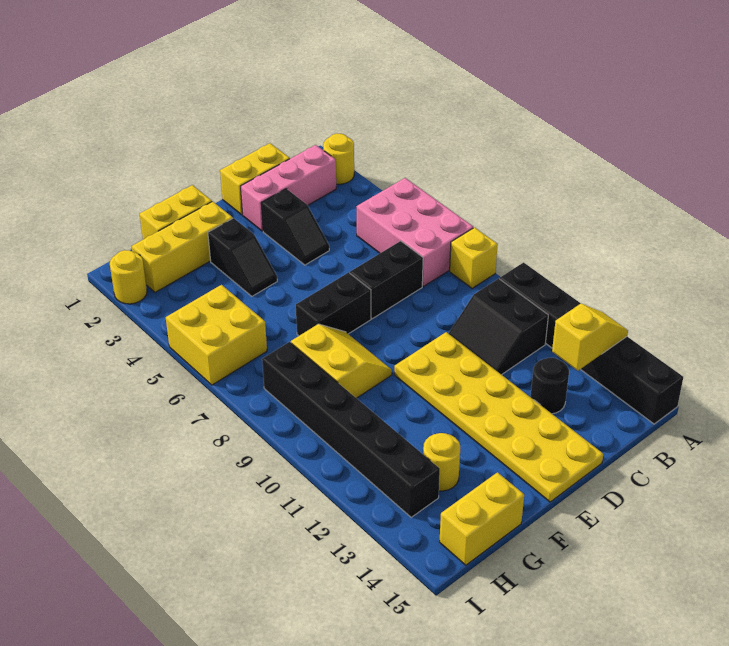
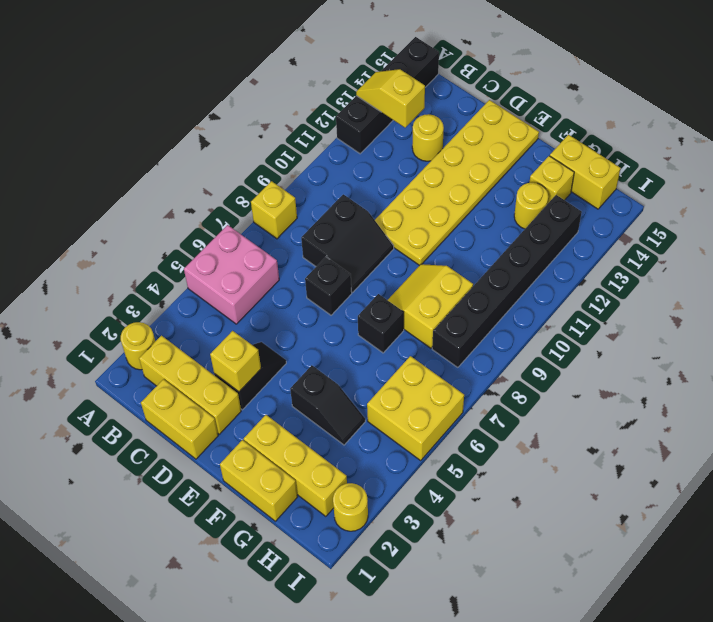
pink brick A5:B7 level 1 -> pink brick A5:B6 level 1
black brick A10:A15 level 1 -> black brick A12:A15 level 1
pink brick B2:D2 level 1 -> yellow brick B2:D2 level 1
black slope B10:C11 level 1 top B -> black slope C8:D9 level 1 top C
black brick C7:D7 level 1 -> black brick D7 level 1
black round brick C13 level 1 -> yellow round brick C13 level 1
none -> yellow brick D3 level 2
black brick E7:F7 level 1 -> black brick F7 level 1
black slope F3:F4 level 1 top 3 -> black slope F4:G4 level 1 top F
none -> yellow brick G14 level 1

